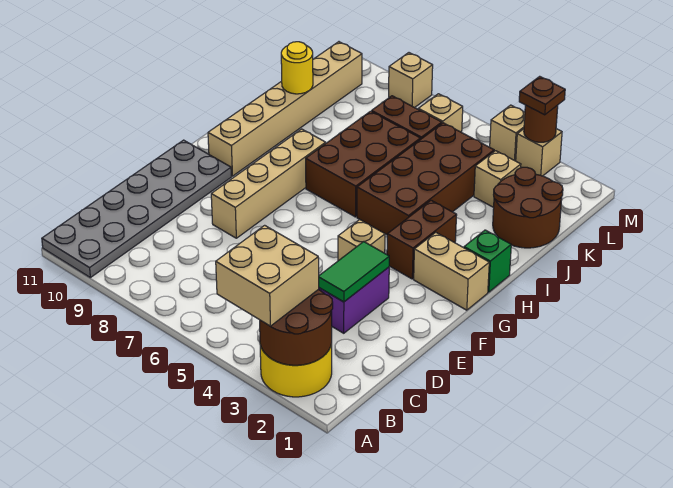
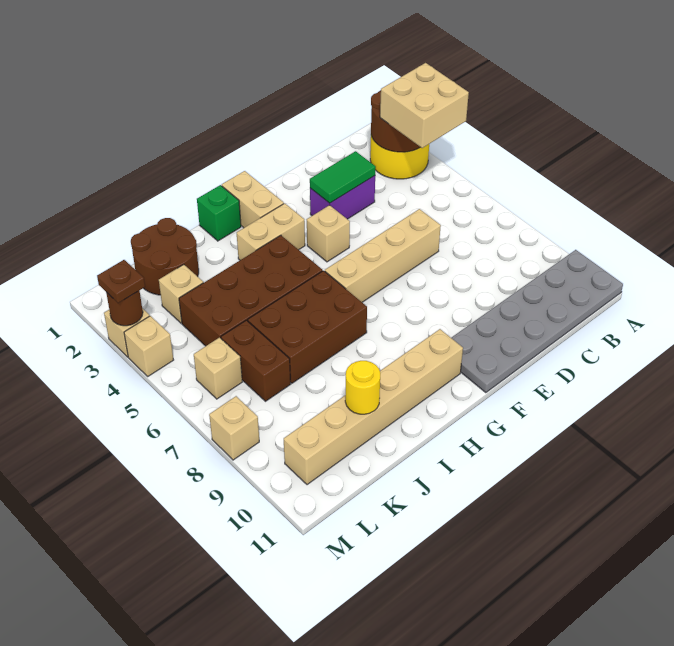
tan brick E8:H8 level 1 -> tan brick D6:G6 level 1
brown brick G3:H3 level 1 -> tan brick G3:H3 level 1

